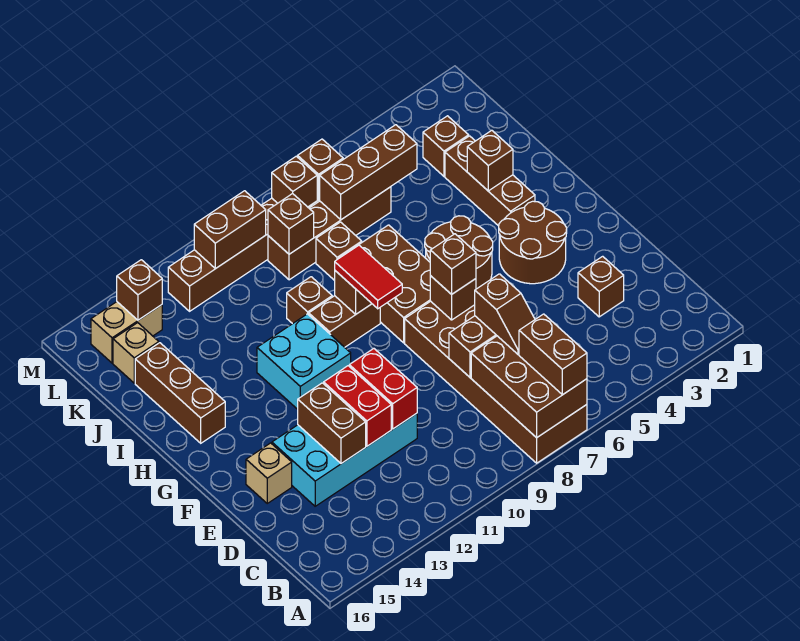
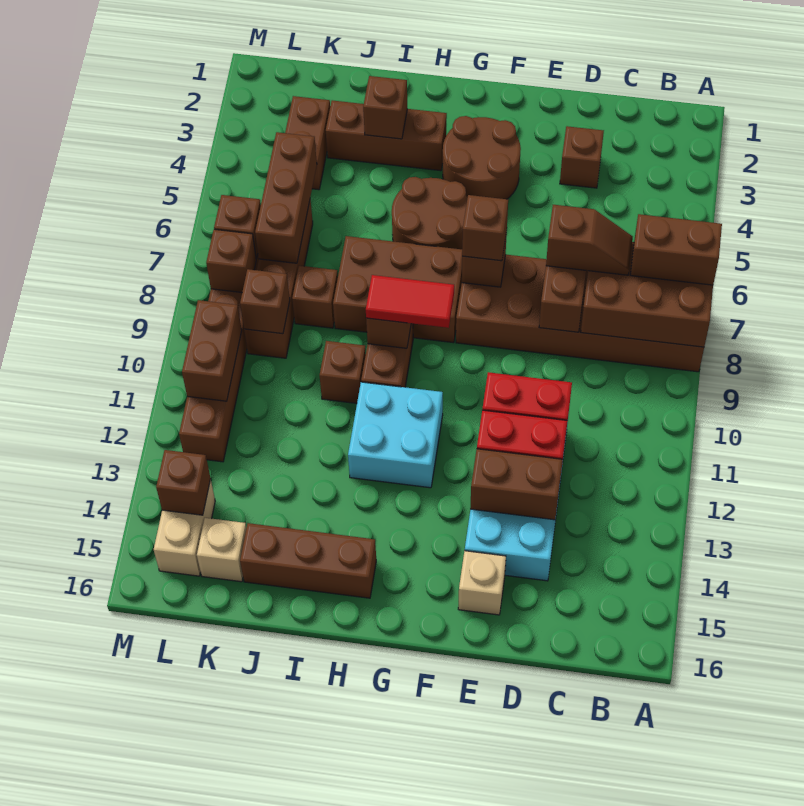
brown brick K3 level 1 -> brown brick K3:K4 level 1

